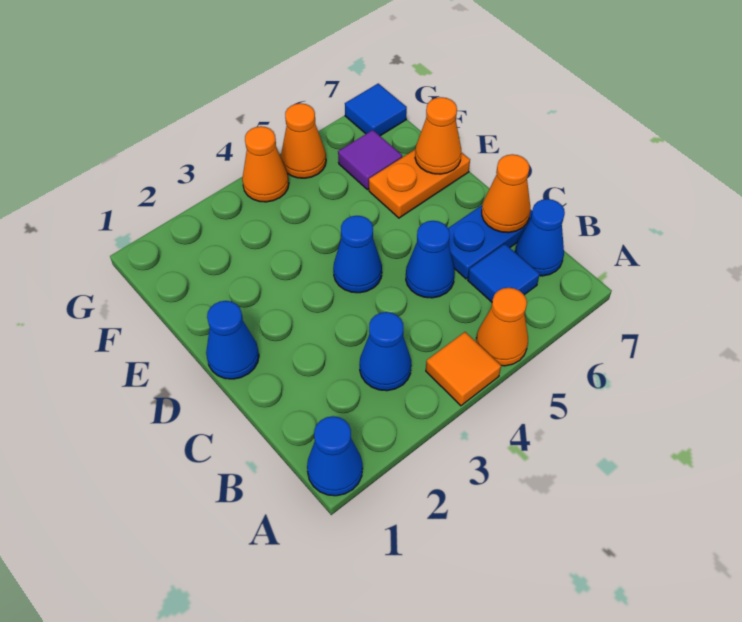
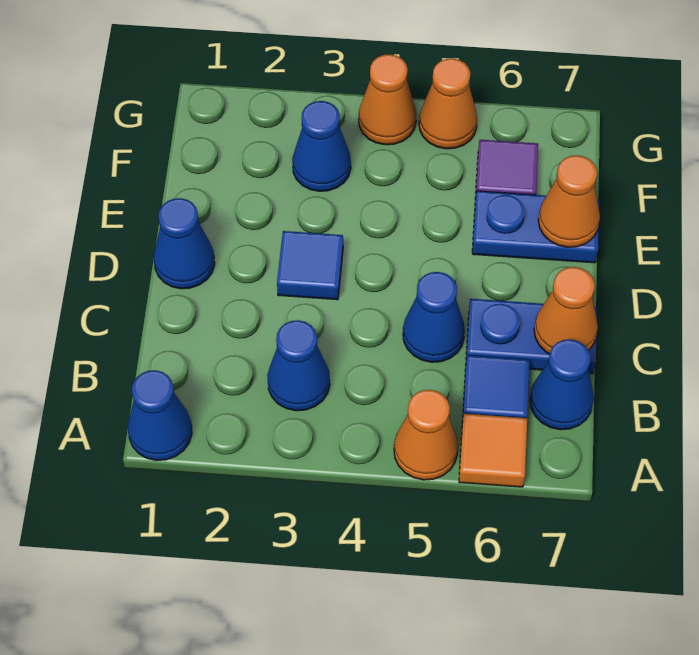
orange tile A4 level 1 -> orange tile A6 level 1
blue cone D4 level 1 -> blue cone F3 level 1
orange plate E6:E7 level 1 -> blue plate E6:E7 level 1
blue tile G7 level 1 -> blue tile D3 level 1

